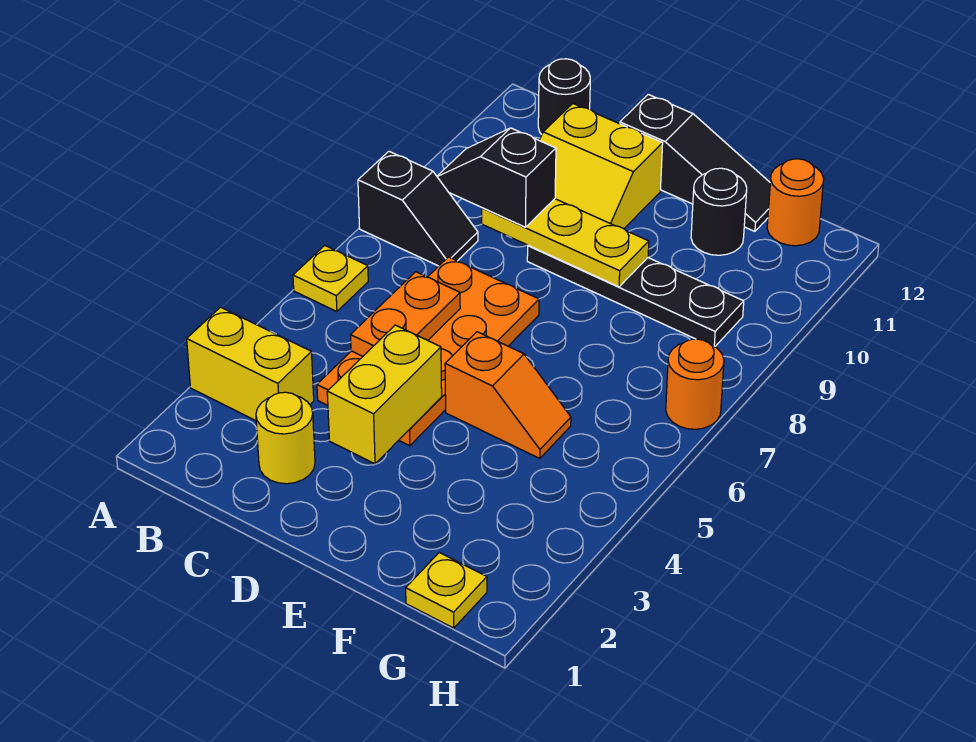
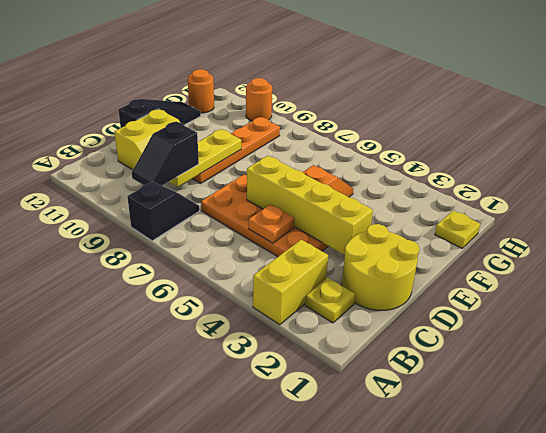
yellow plate A6 level 1 -> yellow plate B2 level 1
black round brick B12 level 1 -> none
yellow round brick C2 level 1 -> yellow round brick C1:D2 level 1
orange plate C5:C6 level 2 -> orange plate C5 level 2
yellow brick D3:D4 level 2 -> yellow brick D3:D6 level 2
black plate D9:G9 level 1 -> orange plate D9:G9 level 1
black round brick F11 level 1 -> none
orange round brick H7 level 1 -> orange round brick H10 level 1

